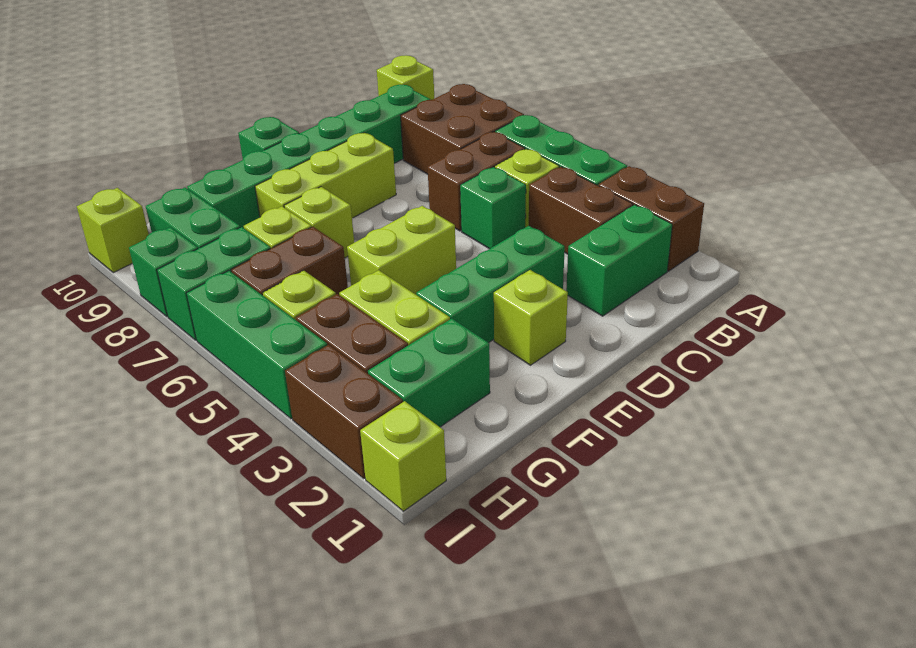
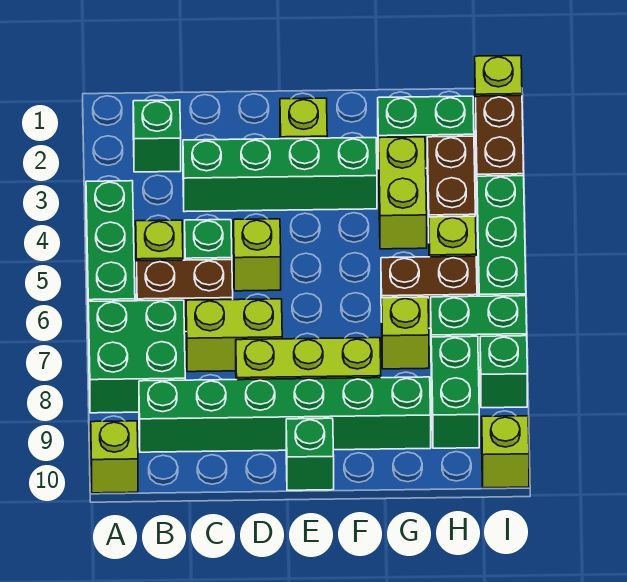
brown brick A2:A3 level 1 -> none
brown brick A7:B8 level 1 -> green brick A7:B8 level 1
green brick B2:C2 level 1 -> green brick B2 level 1
brown brick B3:B4 level 1 -> none
green brick D3:F3 level 1 -> green brick C3:F3 level 1
lime brick E5:F5 level 1 -> lime brick C7:D7 level 1
lime brick F7 level 1 -> lime brick D5 level 1

